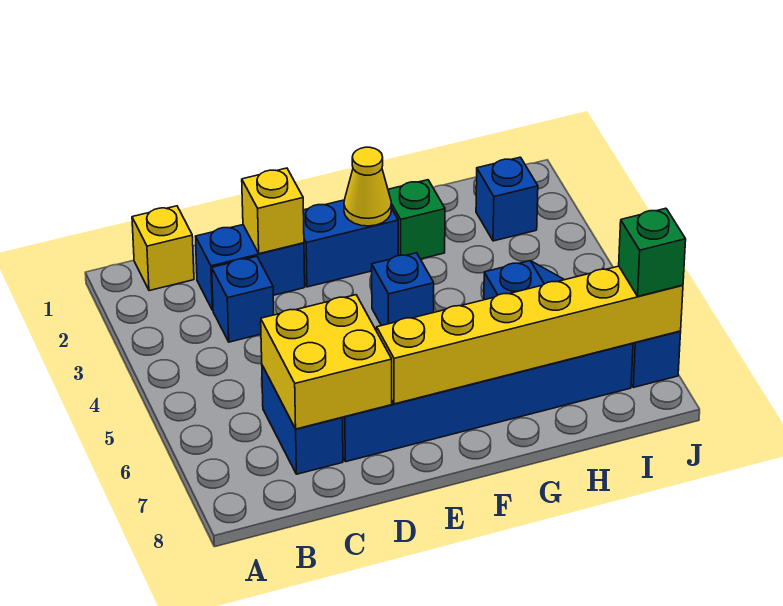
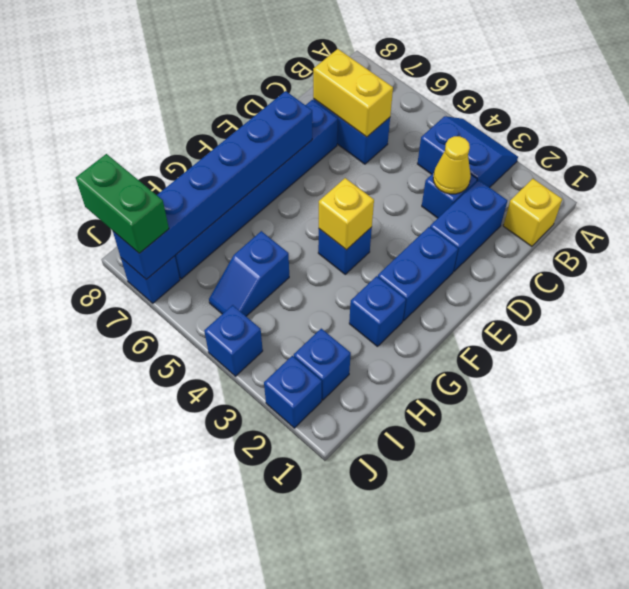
none -> blue slope A3:B4 level 1 top B
yellow brick C6:D7 level 2 -> yellow brick C6:C7 level 2
yellow brick D2 level 2 -> yellow brick F4 level 2
yellow brick E7:J7 level 2 -> blue brick E7:J7 level 2
yellow cone F2 level 2 -> yellow cone C3 level 2
green brick G2 level 1 -> blue brick G2 level 1
none -> blue brick J2 level 1
none -> blue brick J4 level 1
green brick J7 level 3 -> green brick J7:J8 level 3

